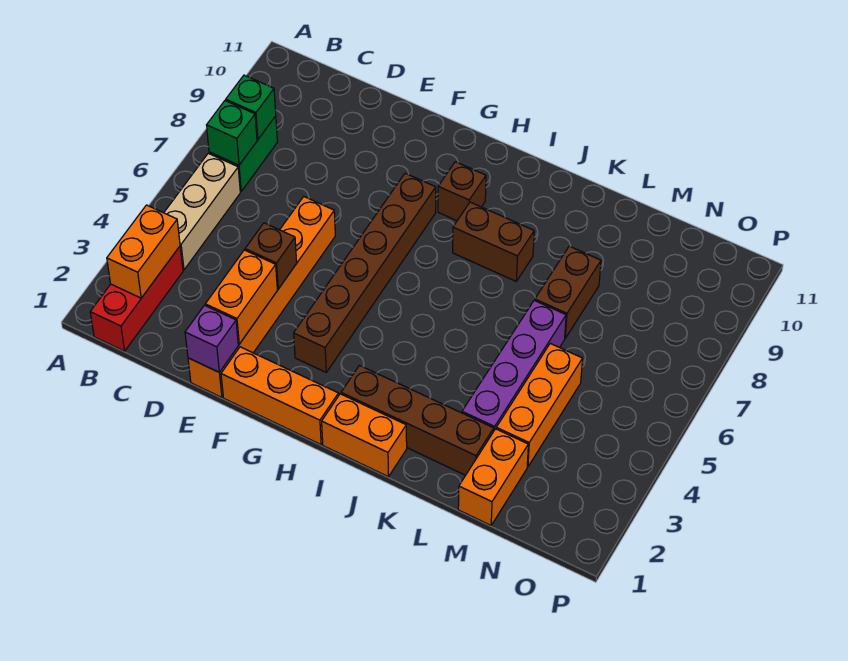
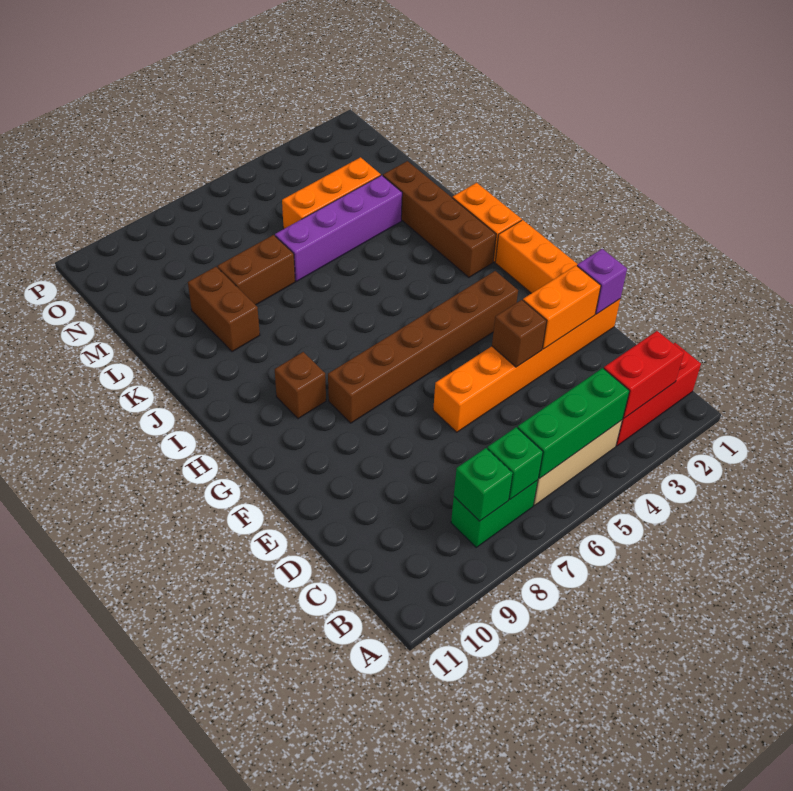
orange brick B2:B3 level 2 -> red brick B2:B3 level 2
none -> green brick B4:B6 level 2
brown brick I8:J8 level 1 -> brown brick K9:L9 level 1
orange brick M1:M2 level 1 -> none

